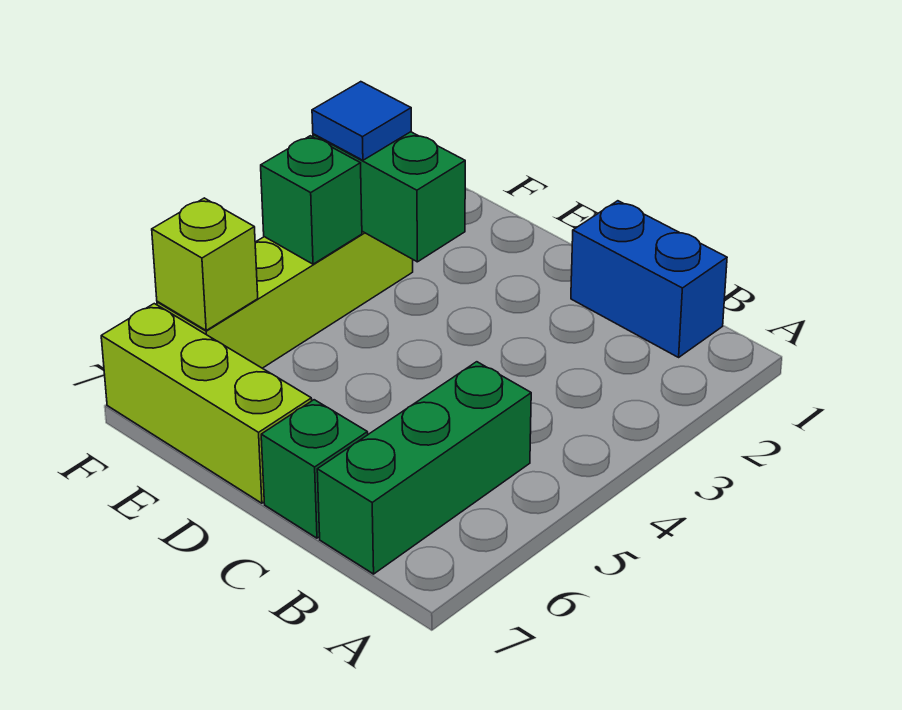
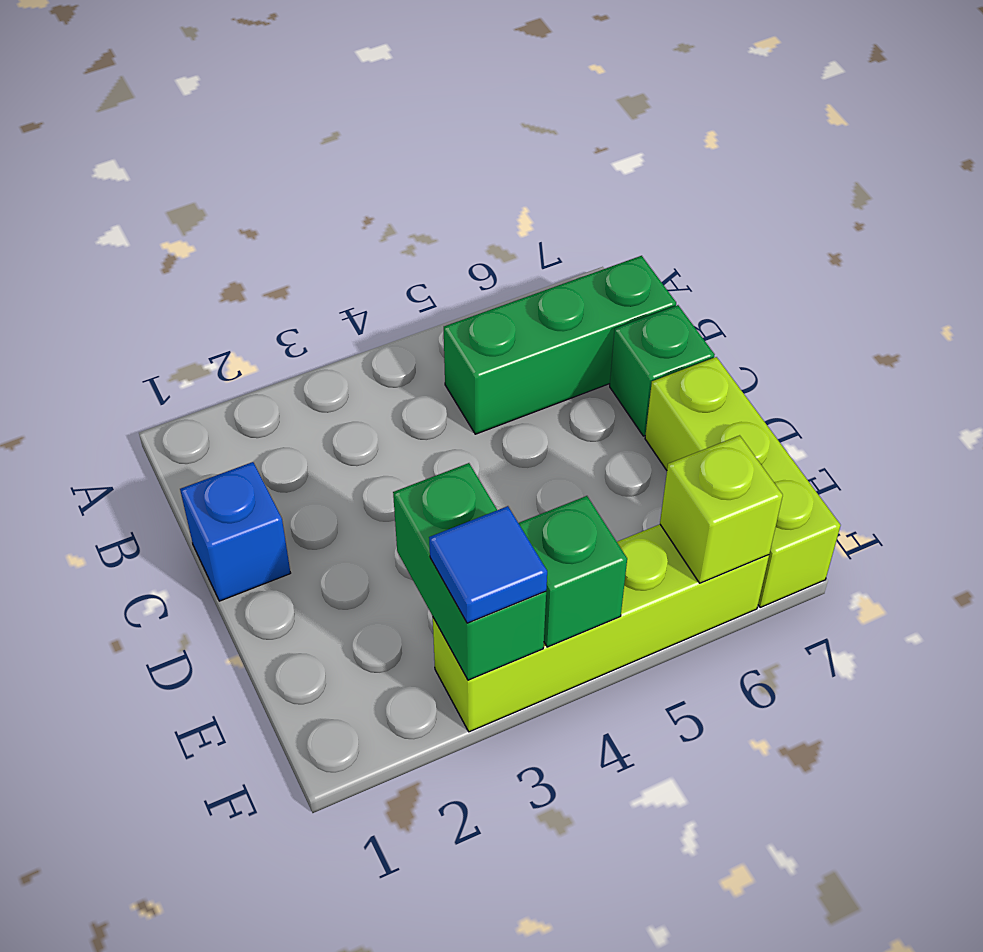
blue brick B1:C1 level 1 -> blue brick C1 level 1

